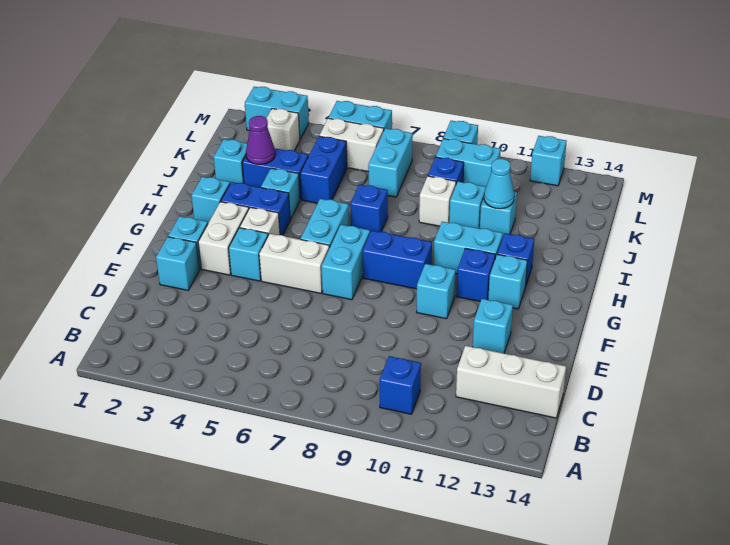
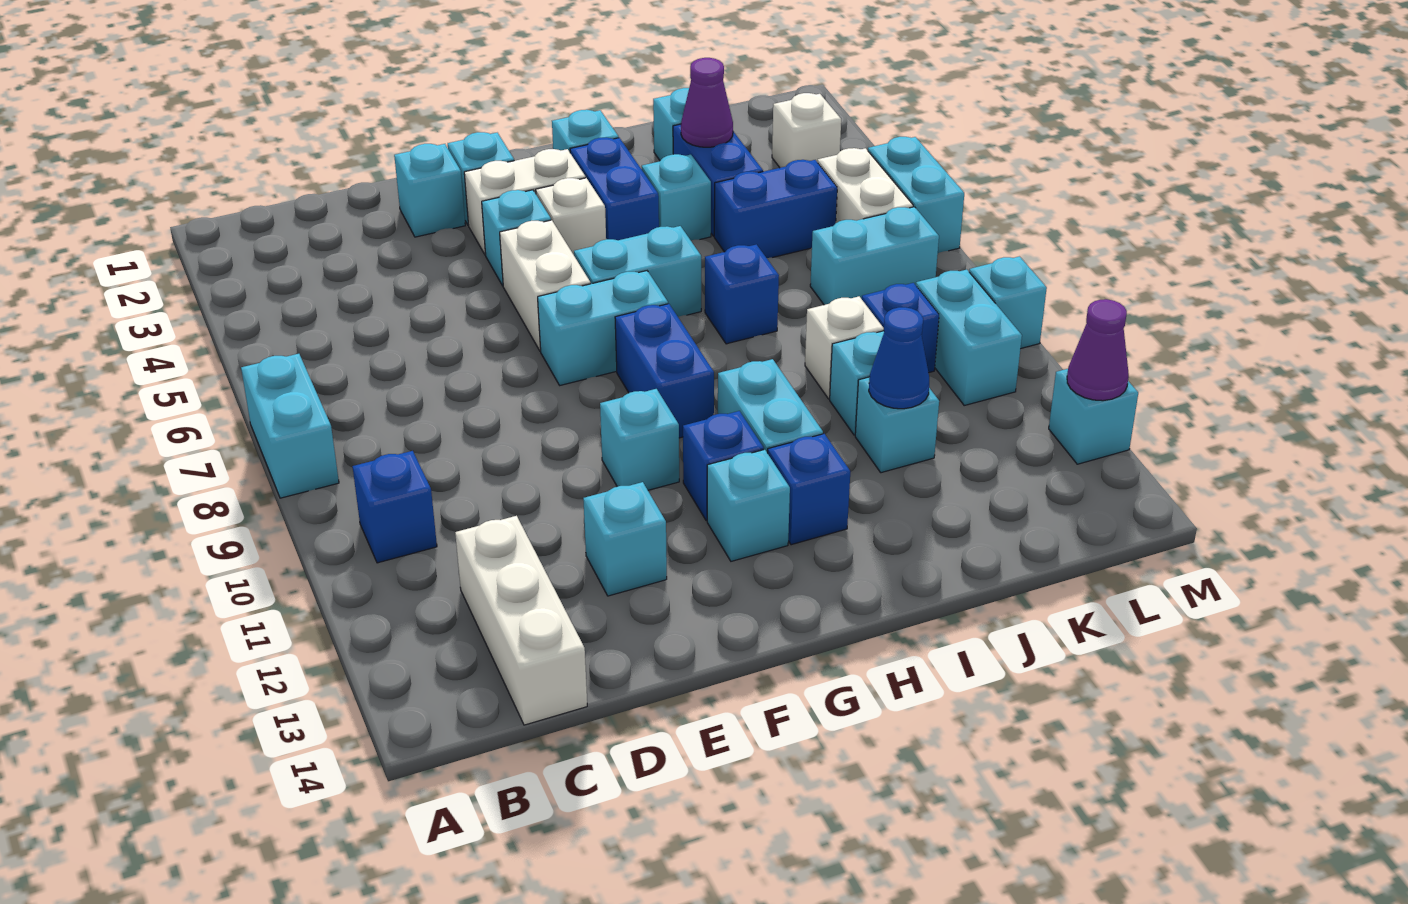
cyan cone J11 level 2 -> blue cone J11 level 2
cyan brick M2:M3 level 1 -> cyan brick A7:A8 level 1
none -> purple cone M12 level 2

